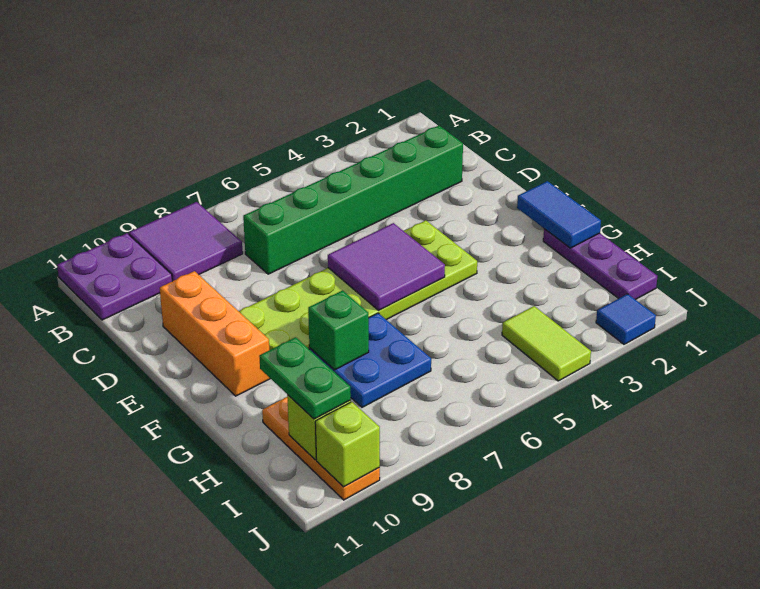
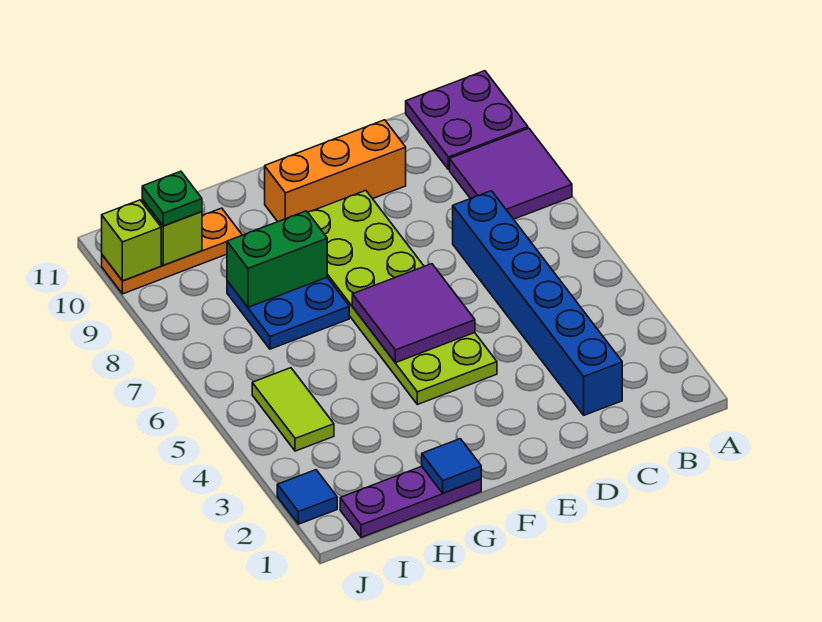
green brick C2:C7 level 1 -> blue brick C2:C7 level 1
blue tile F1:G1 level 2 -> blue tile G1 level 2
green brick G8 level 2 -> green brick G8:H8 level 2
green plate H10:I10 level 3 -> green plate I10 level 3
lime tile I4:J4 level 1 -> lime tile I4:I5 level 1

